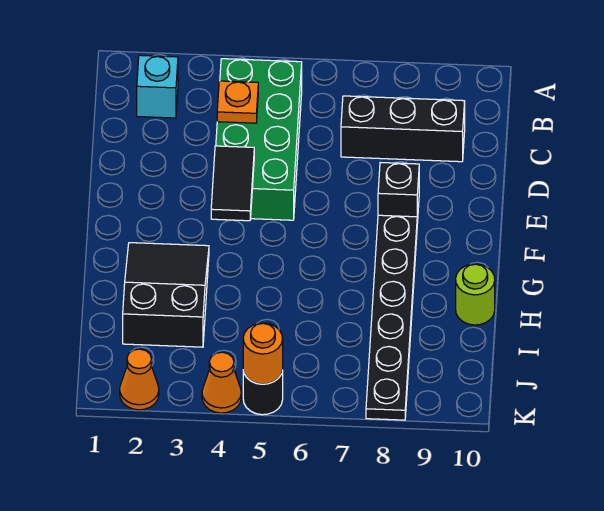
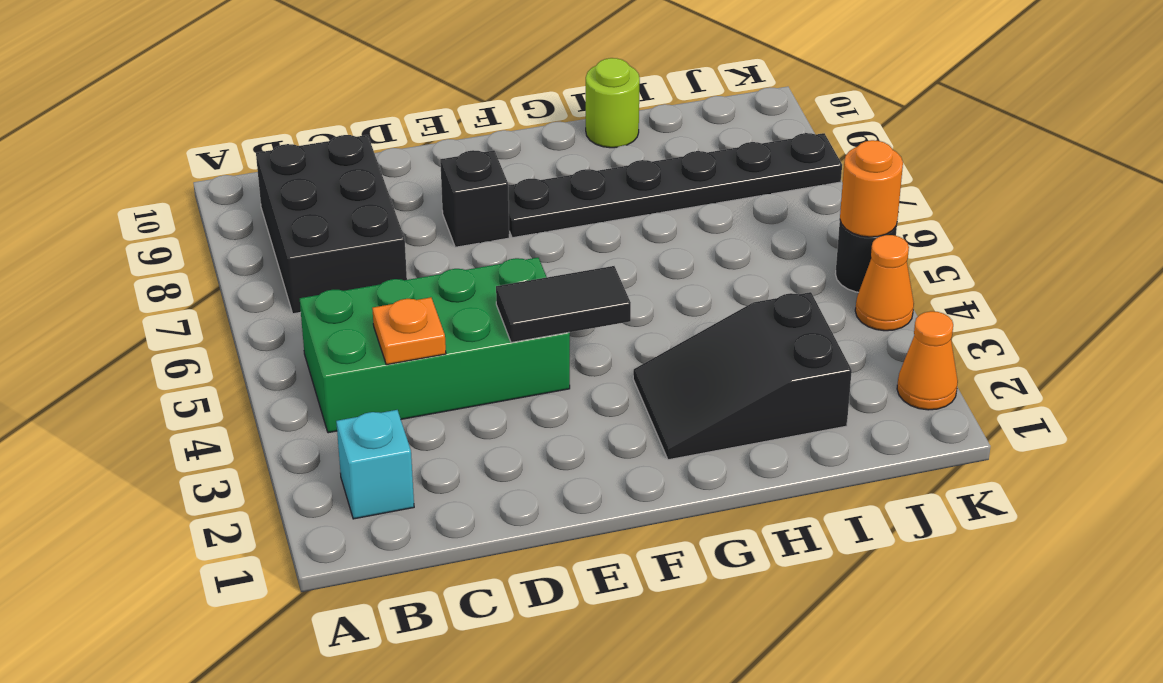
black brick C7:C9 level 1 -> black brick B7:C9 level 1

